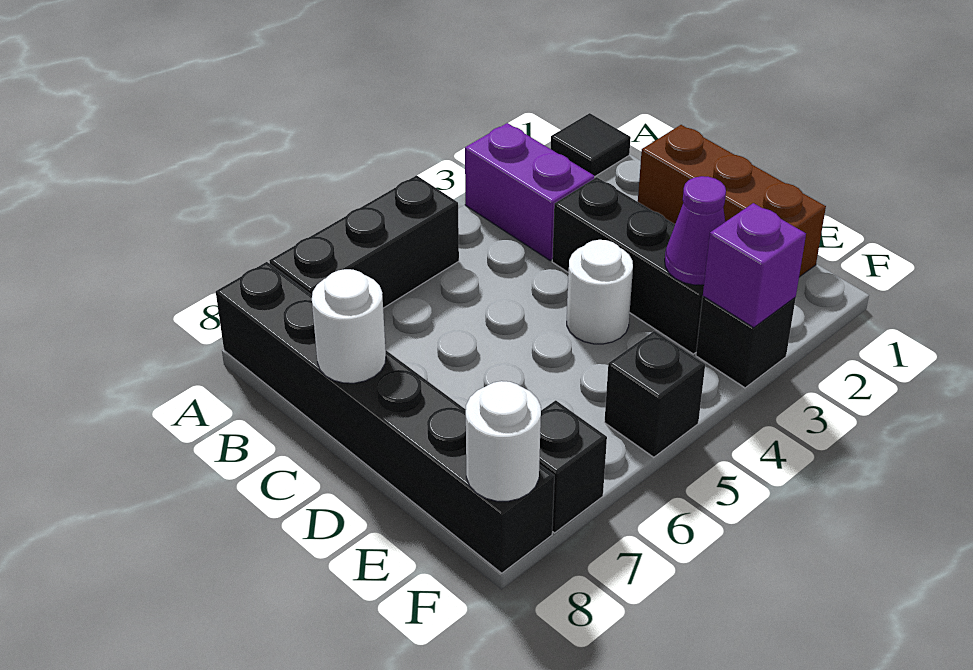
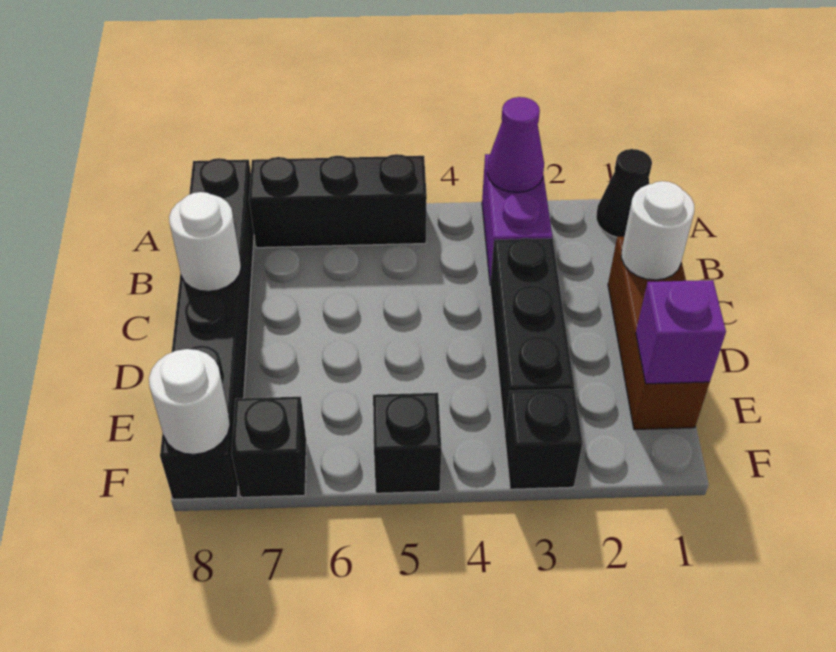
black tile A1 level 1 -> black cone A1 level 1
white round brick D4 level 1 -> white round brick C1 level 2
purple cone E3 level 2 -> purple cone A3 level 2
purple brick F3 level 2 -> purple brick E1 level 2

